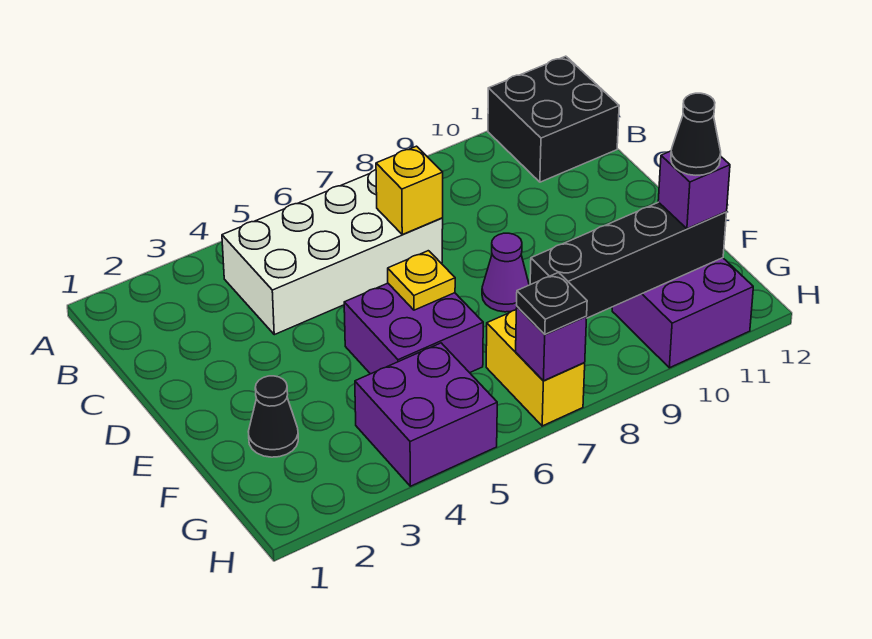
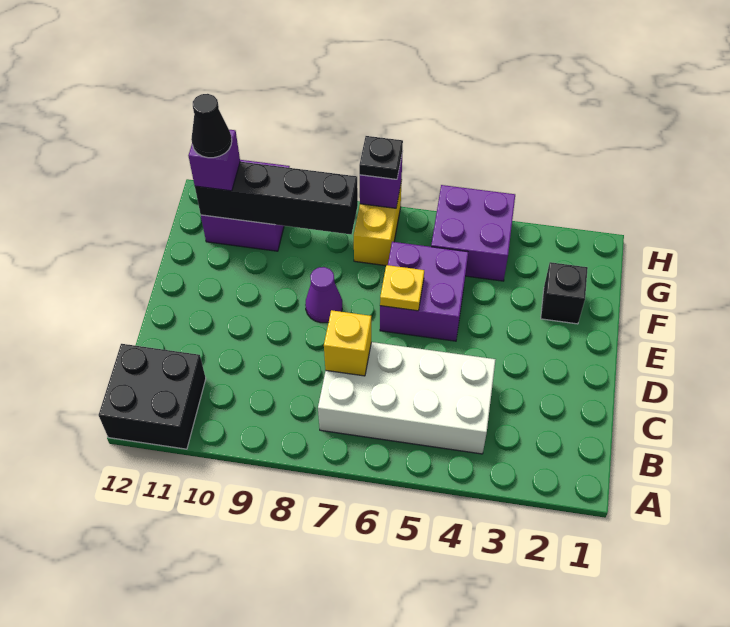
black cone F2 level 1 -> black brick F2 level 1

